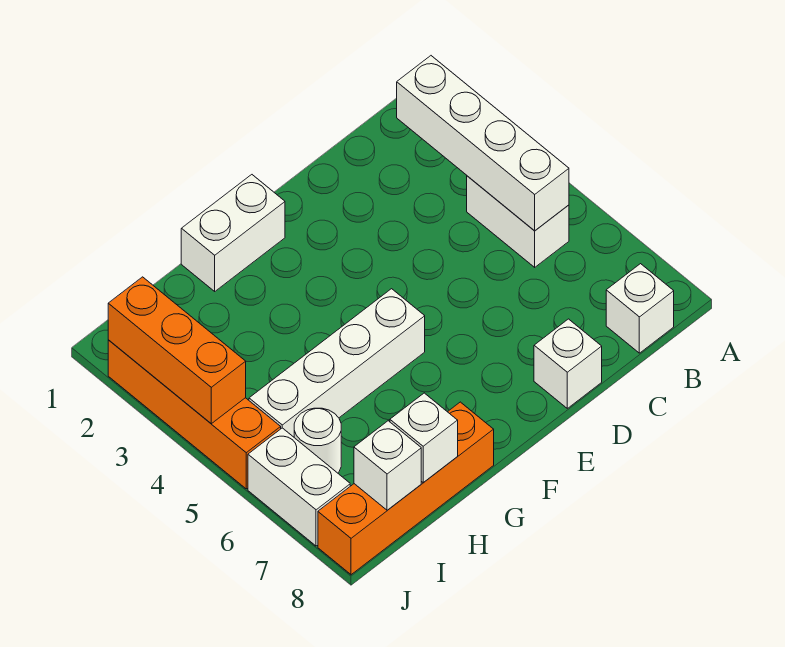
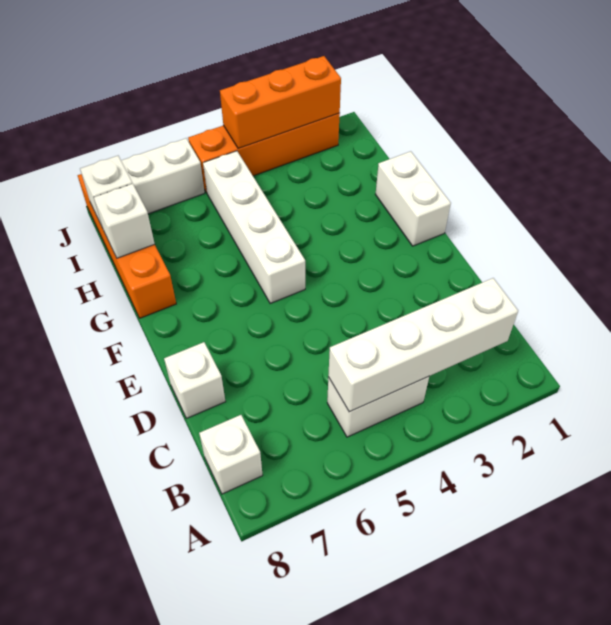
white round brick I6 level 1 -> none

